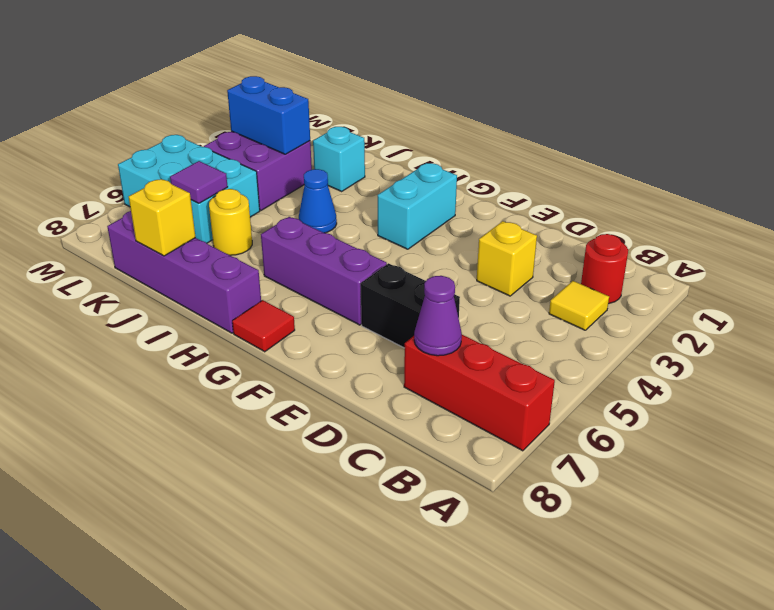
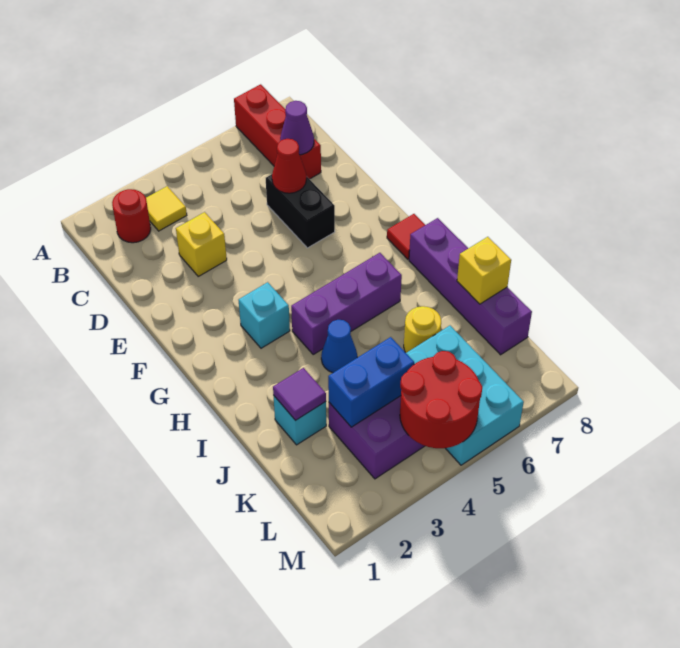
none -> red cone D6 level 2
purple brick F6:H6 level 1 -> purple brick H4:H6 level 1
cyan brick G2:G3 level 1 -> cyan brick G3 level 1
blue brick K3:L3 level 2 -> blue brick K3:K4 level 2
purple tile K6 level 2 -> purple tile J2 level 2
none -> red round brick L4:M5 level 2

